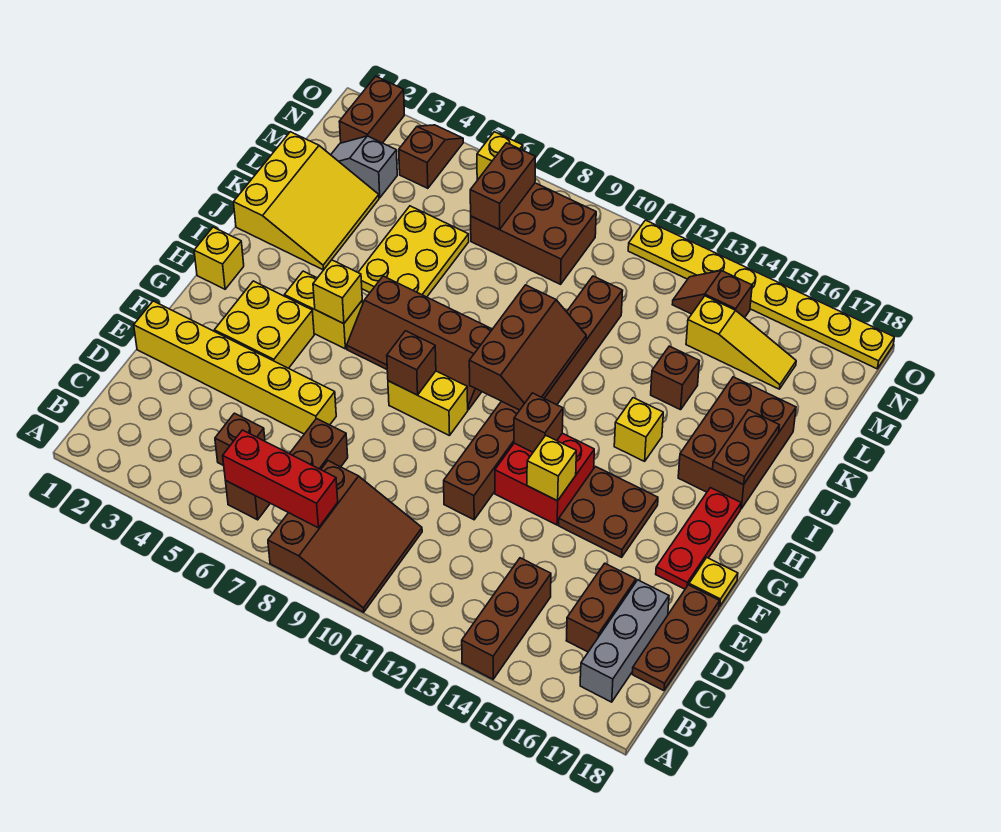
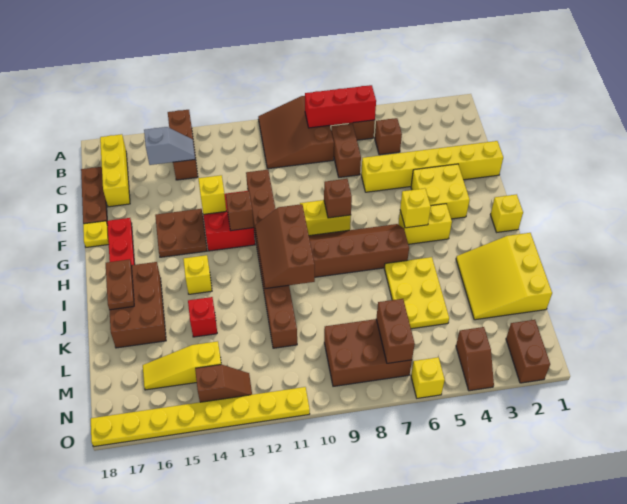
grey brick B17:D17 level 1 -> yellow brick B17:D17 level 1
brown brick C16:D16 level 1 -> none
brown brick K14 level 1 -> red brick K14 level 1
grey slope M2:M3 level 1 top 3 -> grey slope C14:C15 level 2 top 15

